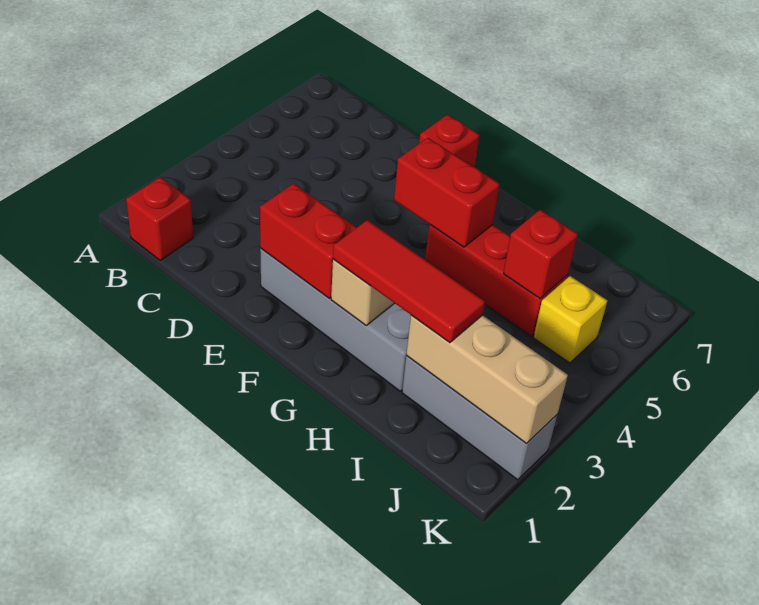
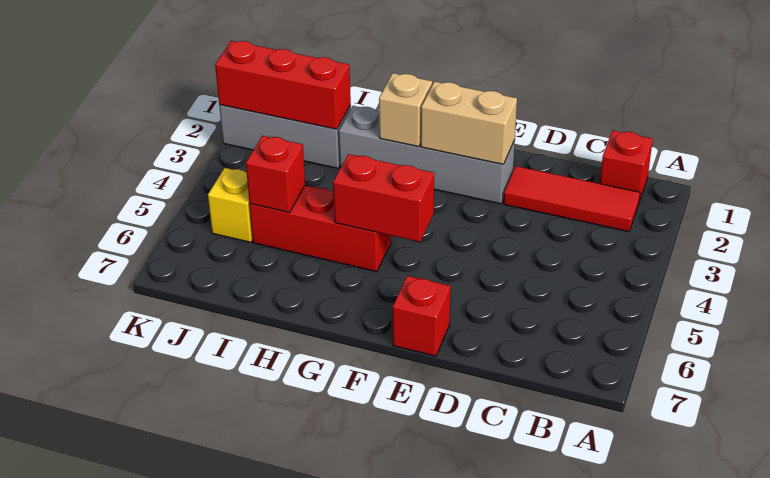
red brick E2:F2 level 2 -> tan brick E2:F2 level 2
red tile G2:I2 level 3 -> red tile B2:D2 level 1
tan brick I2:K2 level 2 -> red brick I2:K2 level 2

